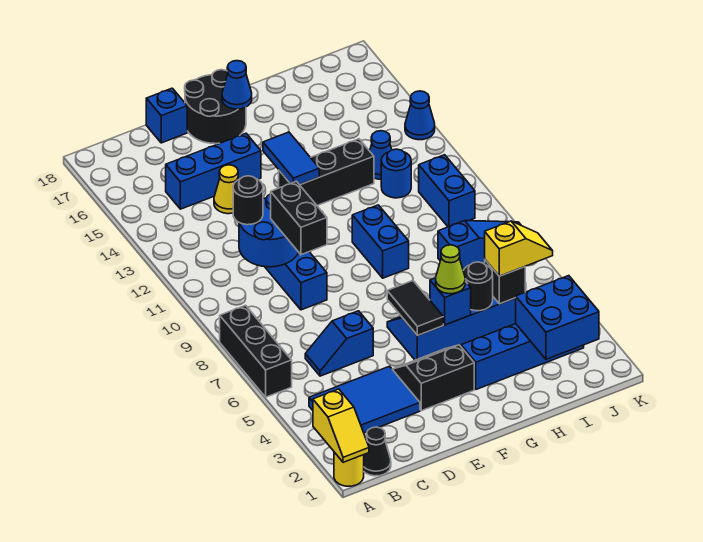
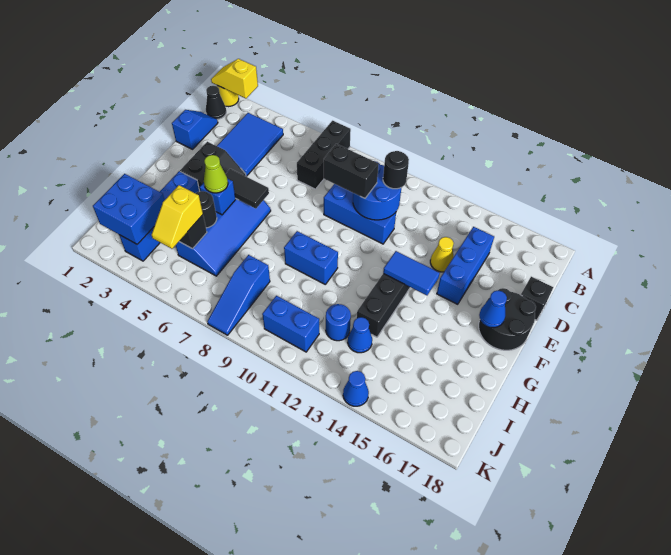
black brick A6:A8 level 1 -> black brick A7:C7 level 1
blue slope C6:D6 level 1 top D -> blue slope C1:D1 level 1 top D
blue brick D18 level 1 -> black brick D18 level 1

